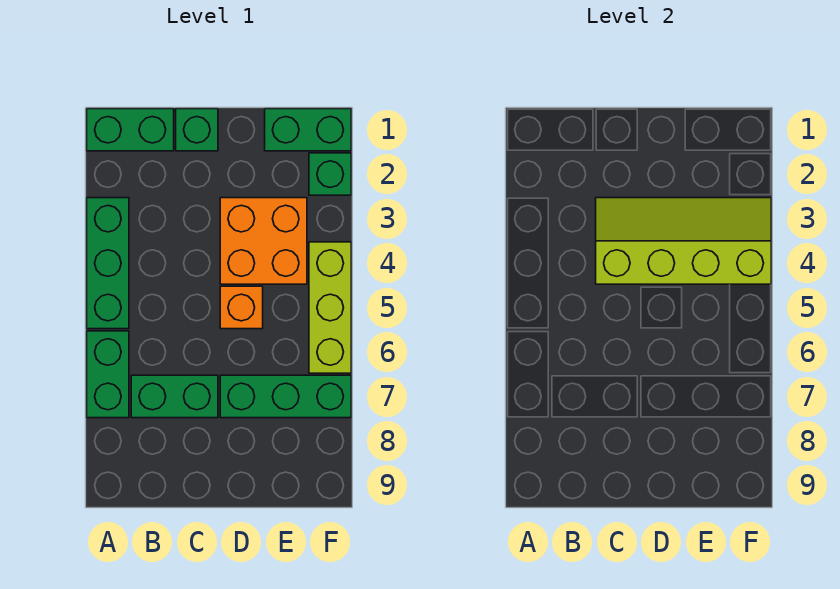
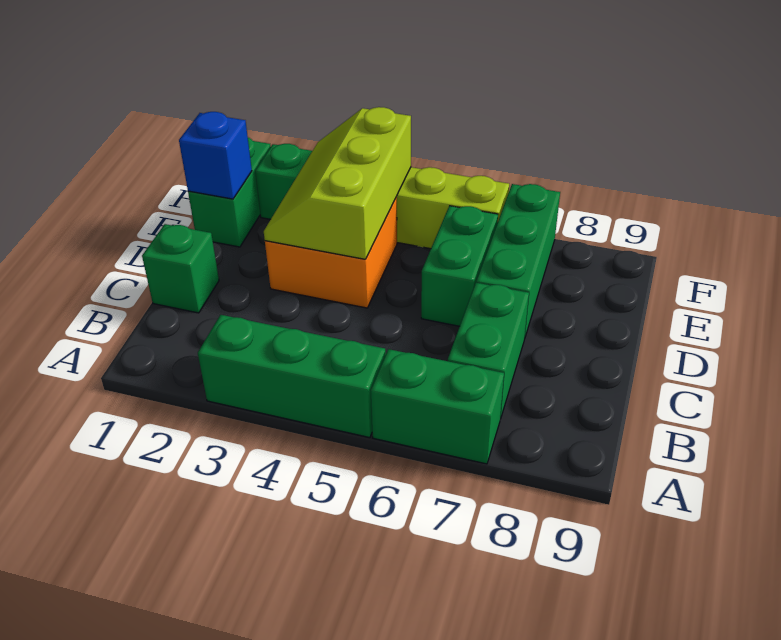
green brick A1:B1 level 1 -> green brick D6:E6 level 1
lime slope C3:F4 level 2 top 4 -> lime slope D3:F4 level 2 top 4
orange brick D5 level 1 -> none
none -> blue brick E1 level 2

